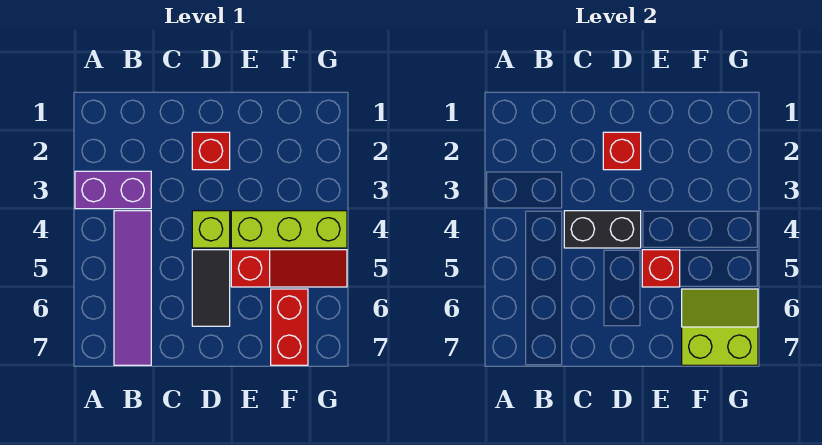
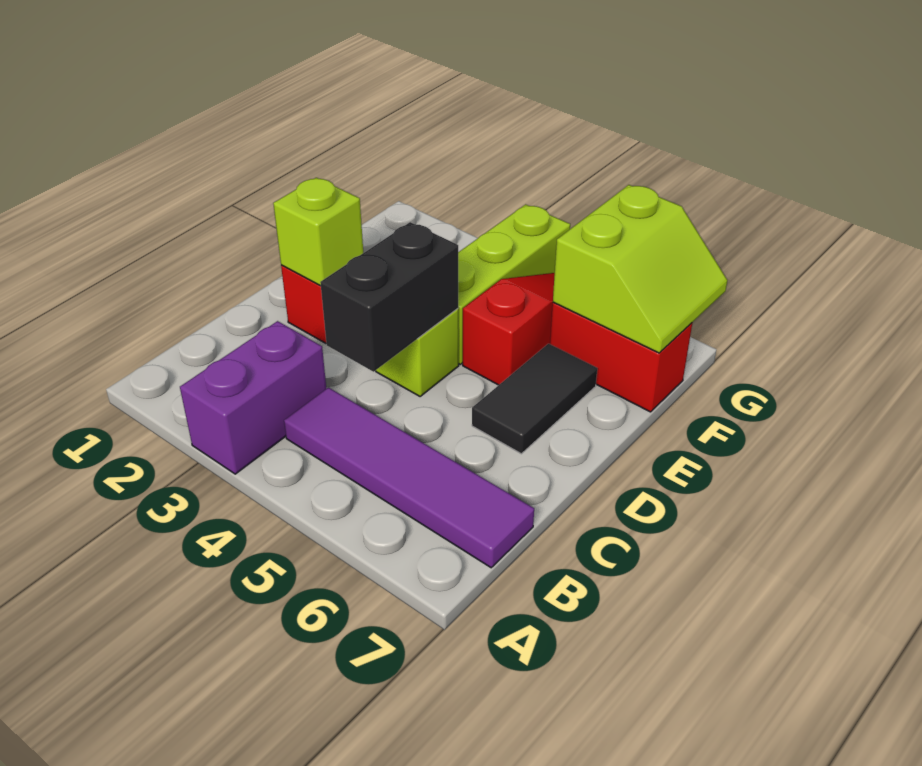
red brick D2 level 2 -> lime brick D2 level 2
black tile D5:D6 level 1 -> black tile D6:E6 level 1
red brick E5 level 2 -> none
lime slope F6:G7 level 2 top 7 -> lime slope F6:G7 level 2 top 6

